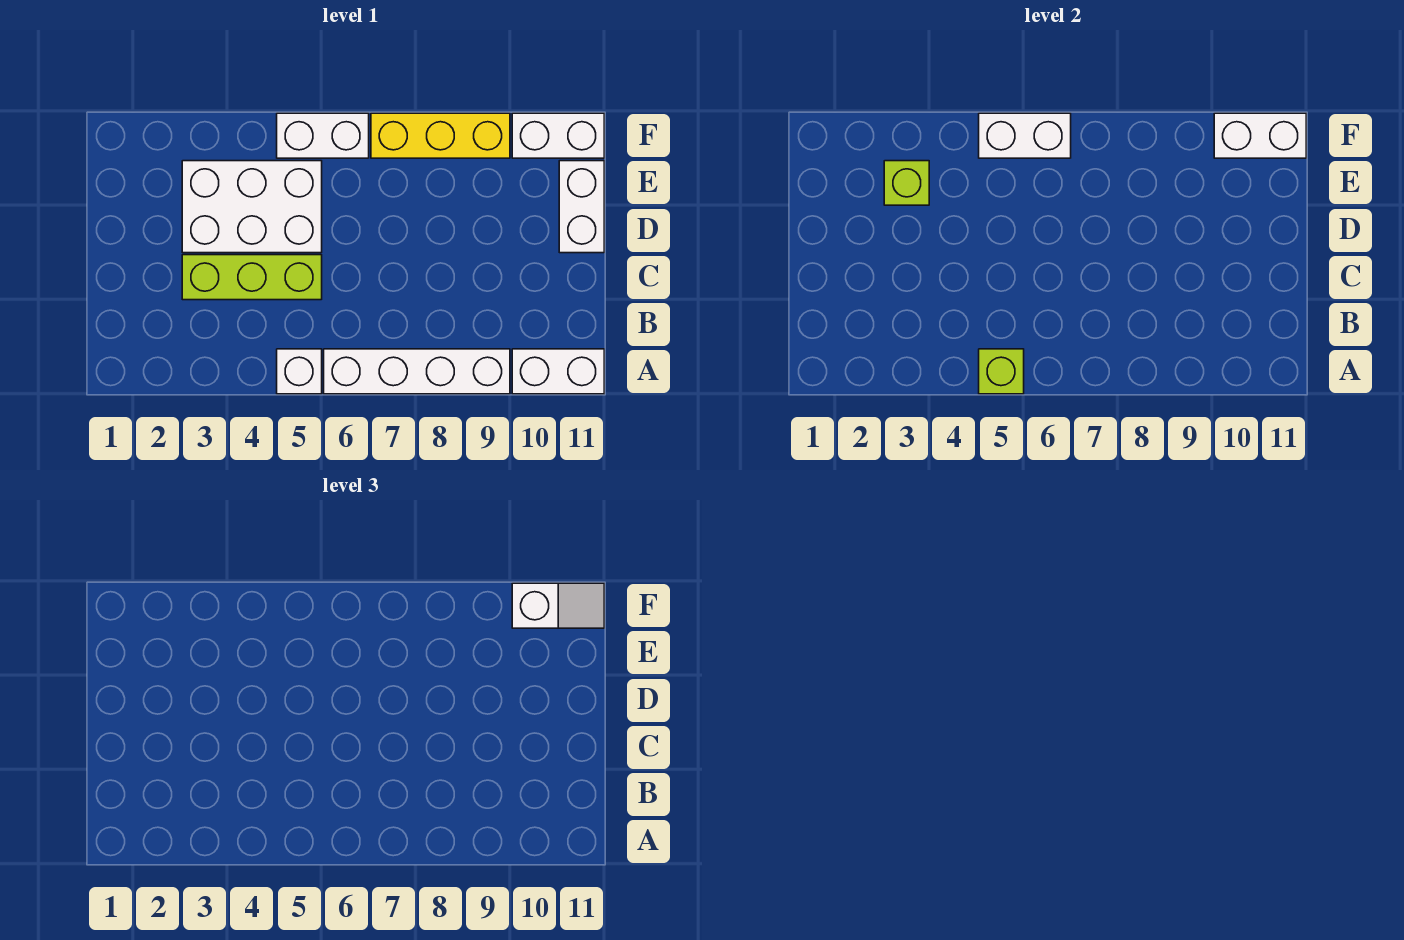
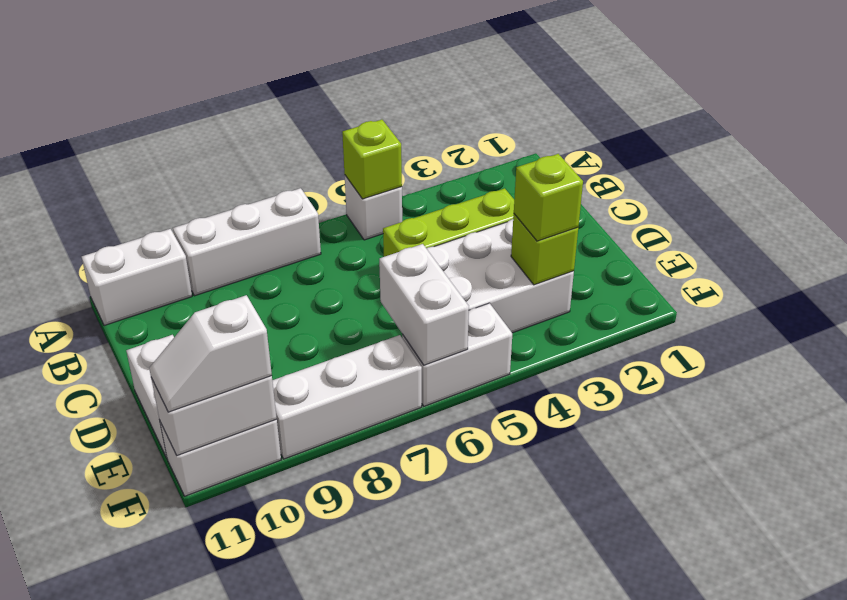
white brick A6:A9 level 1 -> white brick A7:A9 level 1
none -> lime brick E3 level 3
white brick F5:F6 level 2 -> white brick E6:F6 level 2
yellow brick F7:F9 level 1 -> white brick F7:F9 level 1

